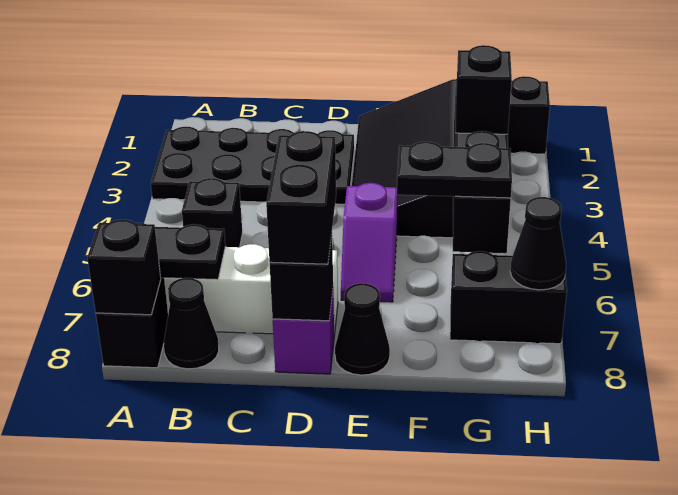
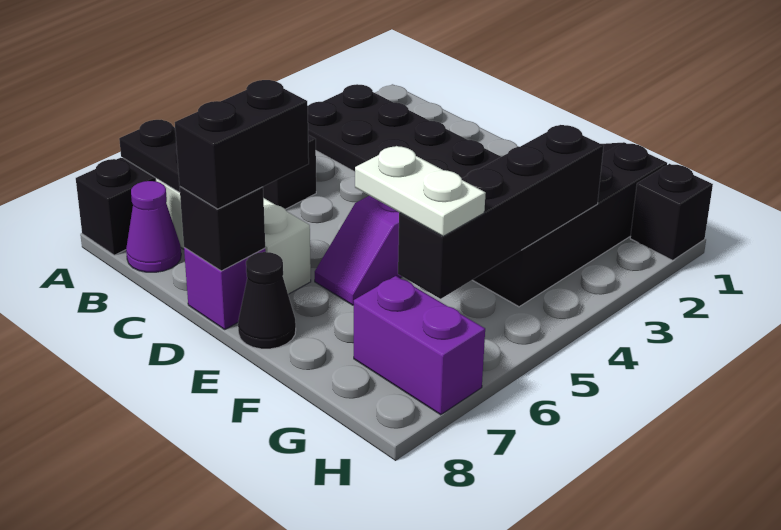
black brick A8 level 2 -> none
black cone B8 level 1 -> purple cone B8 level 1
black plate F6:G6 level 3 -> white plate F6:G6 level 3
black brick G4 level 3 -> none
black brick G7:H7 level 1 -> purple brick G7:H7 level 1
black cone H7 level 2 -> none

